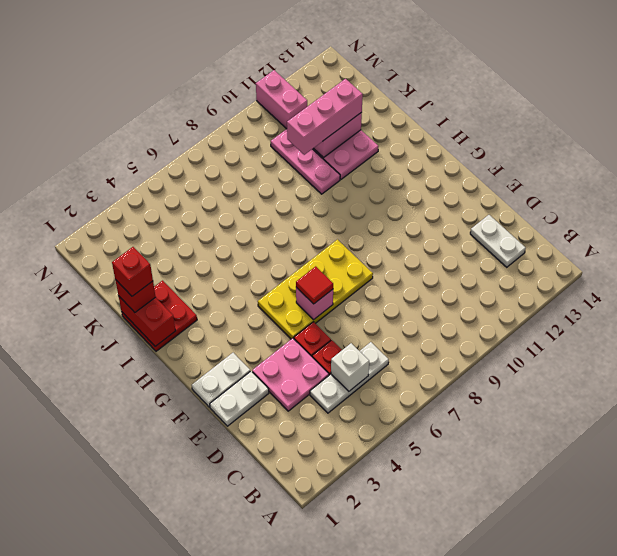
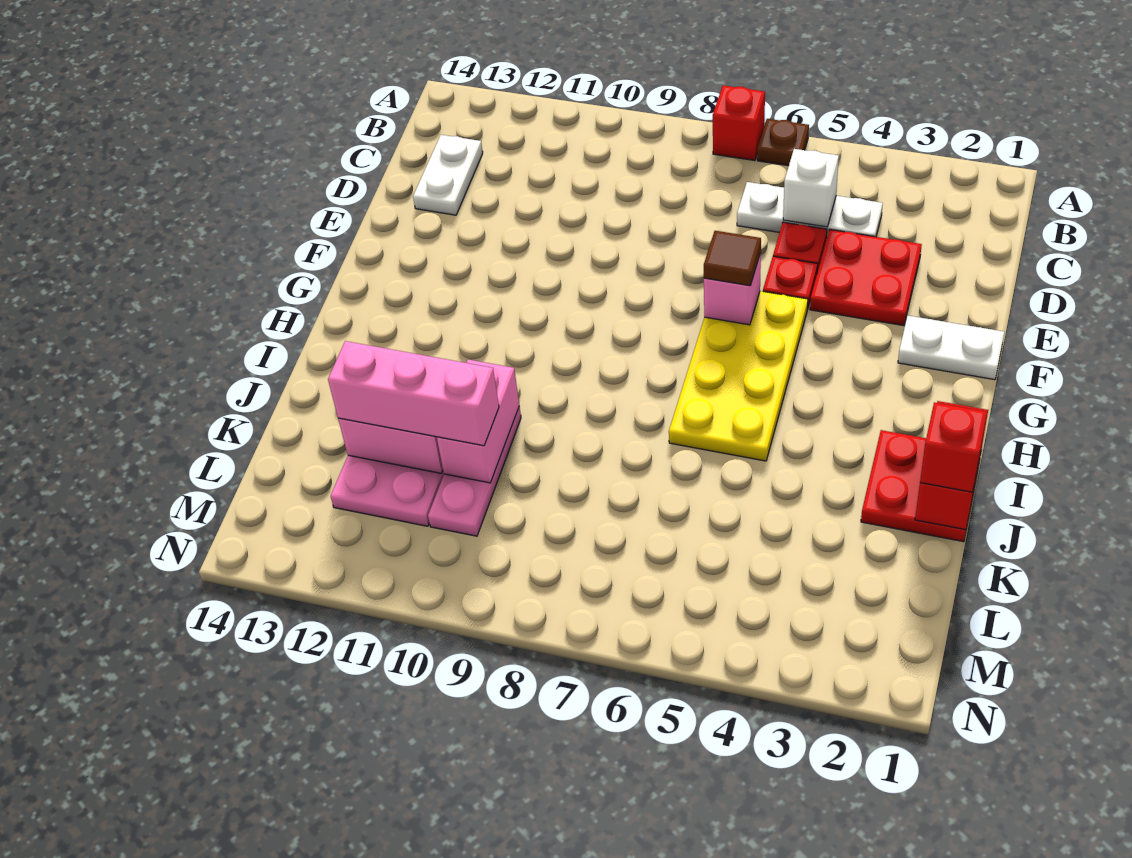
none -> brown plate A6 level 1
pink plate D3:E4 level 1 -> red plate D3:E4 level 1
white plate E1:E2 level 1 -> none
yellow plate F5:G8 level 1 -> yellow plate F5:I6 level 1
red tile F6 level 3 -> brown tile F6 level 3
red brick J1 level 4 -> red brick A7 level 1
pink brick M11:N11 level 1 -> pink brick J10:K10 level 2

